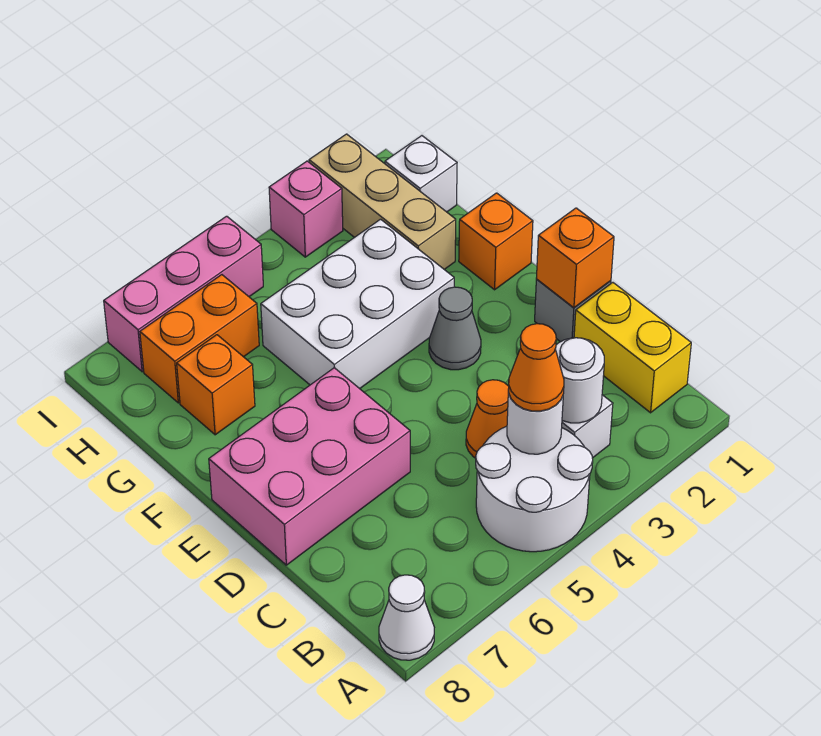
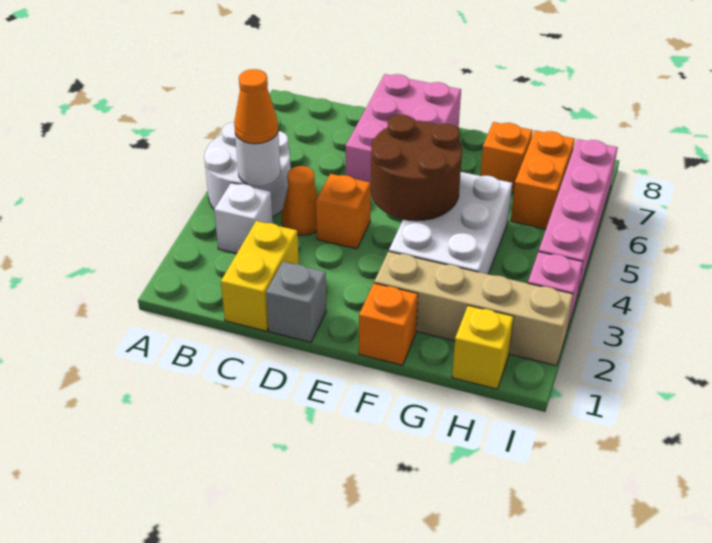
white cone A8 level 1 -> none
yellow brick B1:C1 level 1 -> yellow brick C1:C2 level 1
white round brick B3 level 2 -> none
orange brick D1 level 2 -> orange brick D4 level 1
grey cone E3 level 1 -> none
none -> brown round brick E4:F5 level 2
tan brick G2:I2 level 1 -> tan brick F2:I2 level 1
white brick H1 level 1 -> yellow brick H1 level 1
pink brick I5:I7 level 1 -> pink brick I4:I7 level 1

